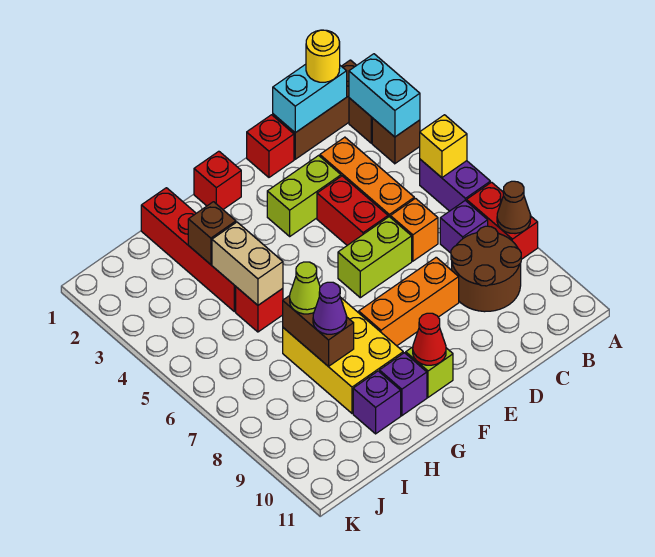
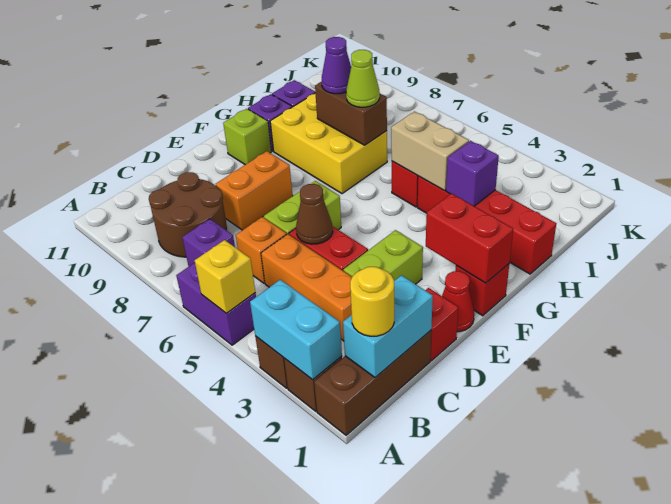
red brick A7:A8 level 1 -> red brick F1:F2 level 2
brown cone A8 level 2 -> brown cone D5 level 2
orange brick D8:F8 level 1 -> orange brick D8:E8 level 1
red cone F10 level 2 -> red cone E1 level 1
brown brick H3 level 2 -> purple brick H3 level 2

